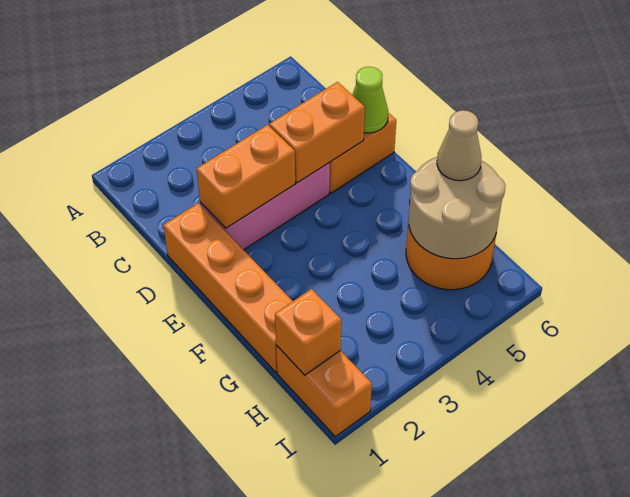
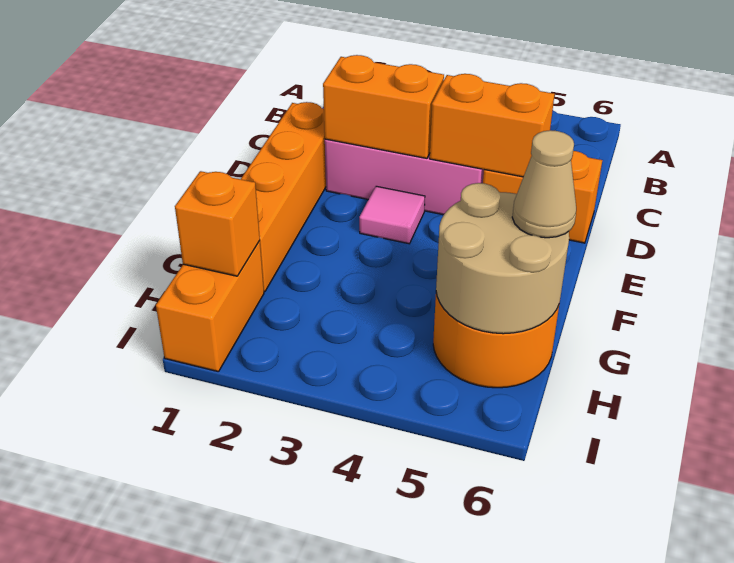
lime cone D6 level 2 -> none
none -> pink tile E3 level 1

